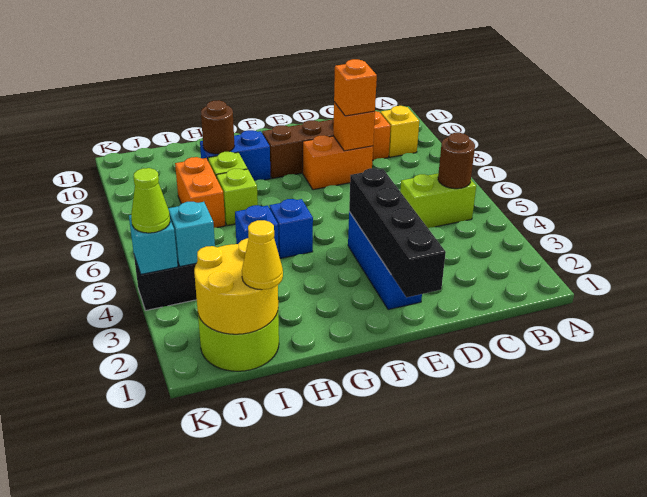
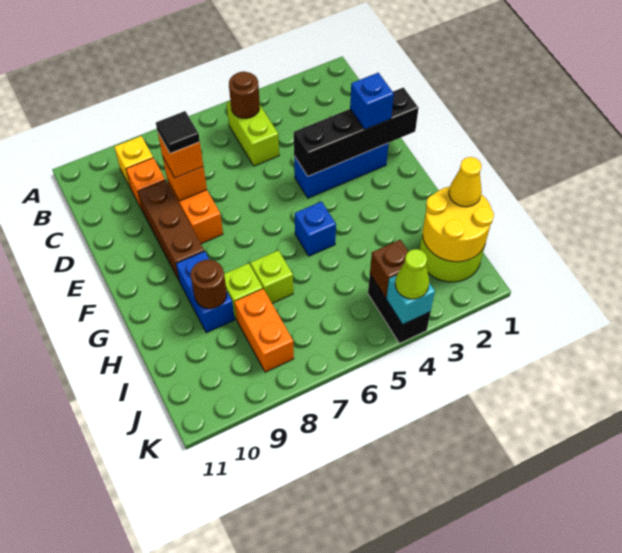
none -> black tile D8 level 4
blue brick H5 level 1 -> blue brick E2 level 3
orange brick I7:I8 level 1 -> orange brick I8:J8 level 1
cyan brick J4 level 2 -> brown brick J4 level 2

